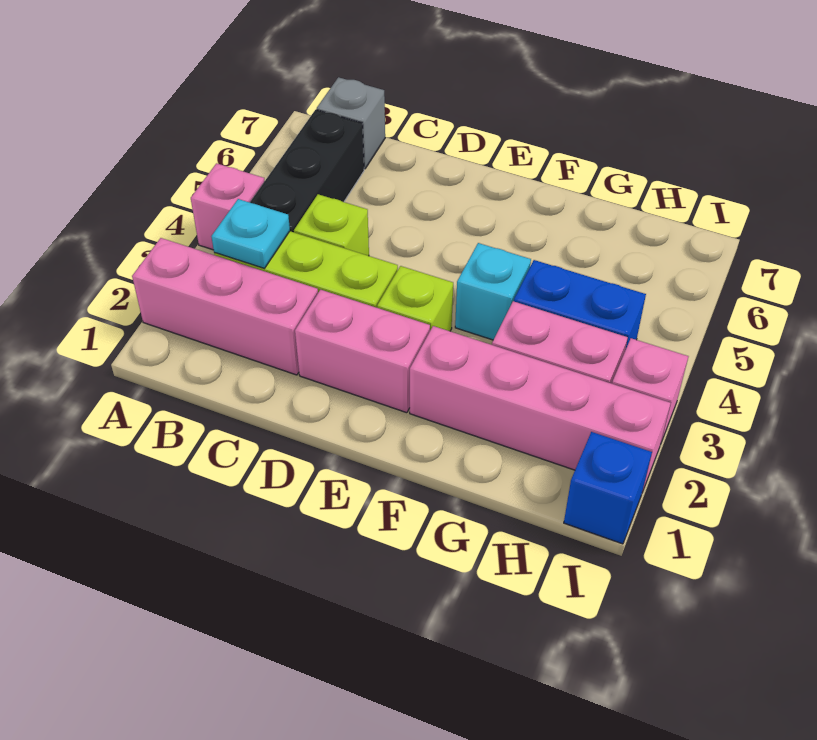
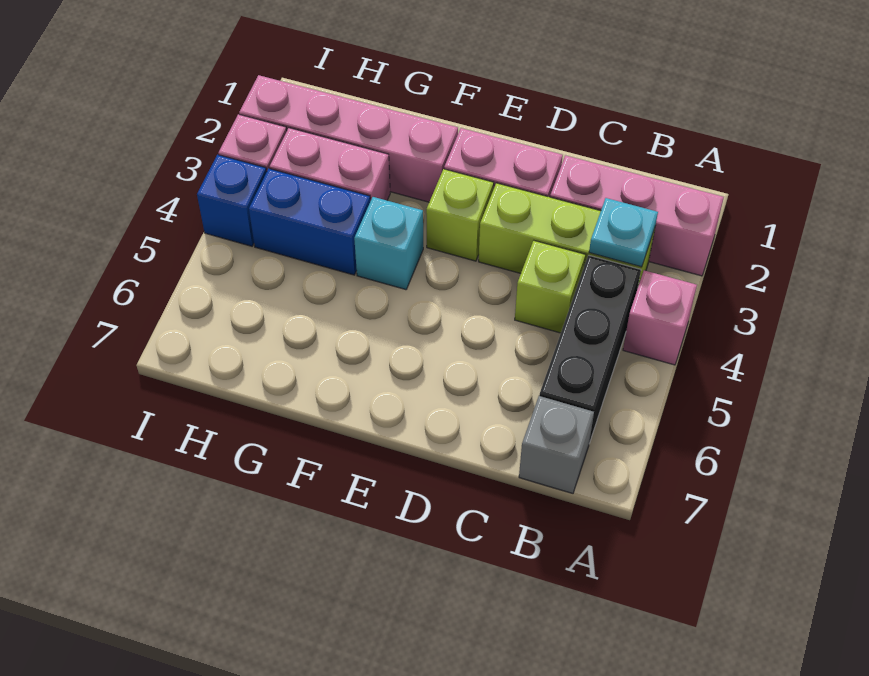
blue brick I1 level 1 -> blue brick I4 level 1

